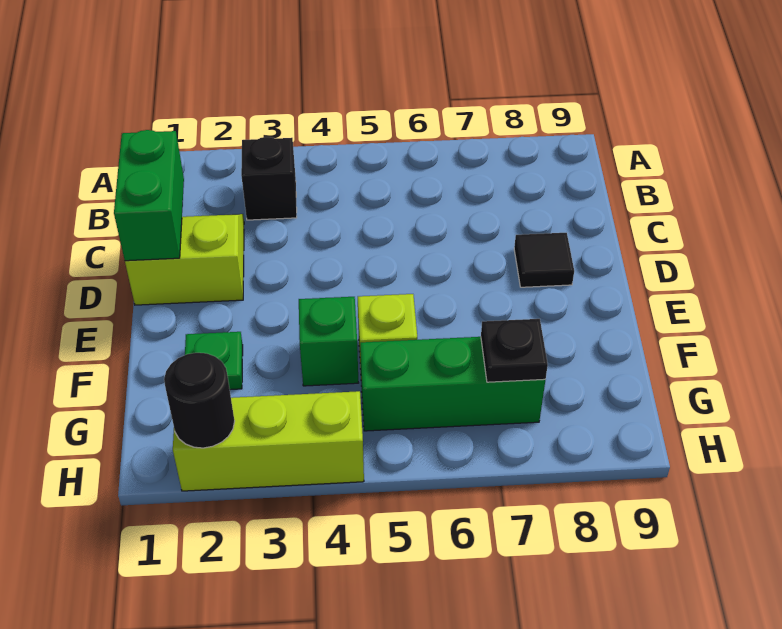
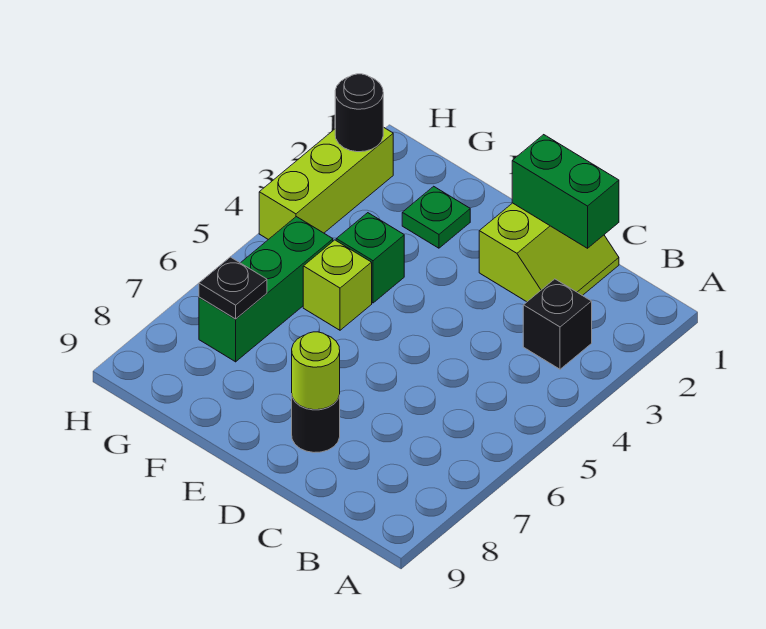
black tile D8 level 1 -> black round brick D8 level 1
none -> lime round brick D8 level 2

